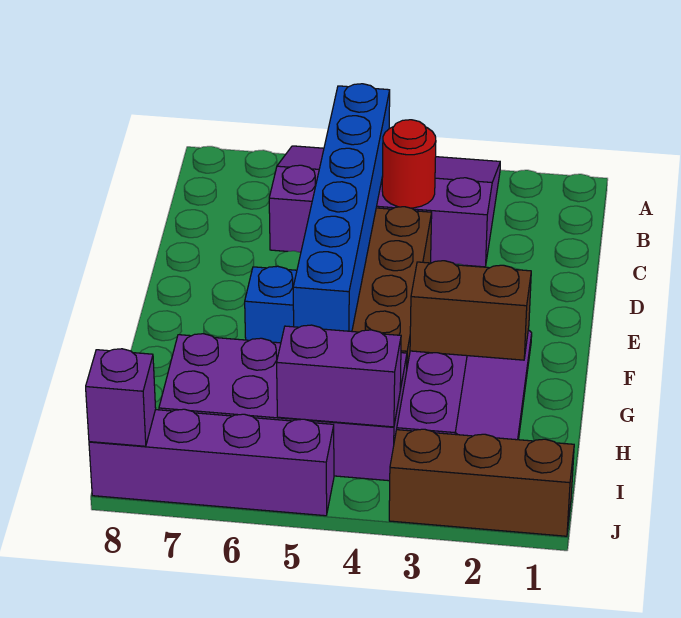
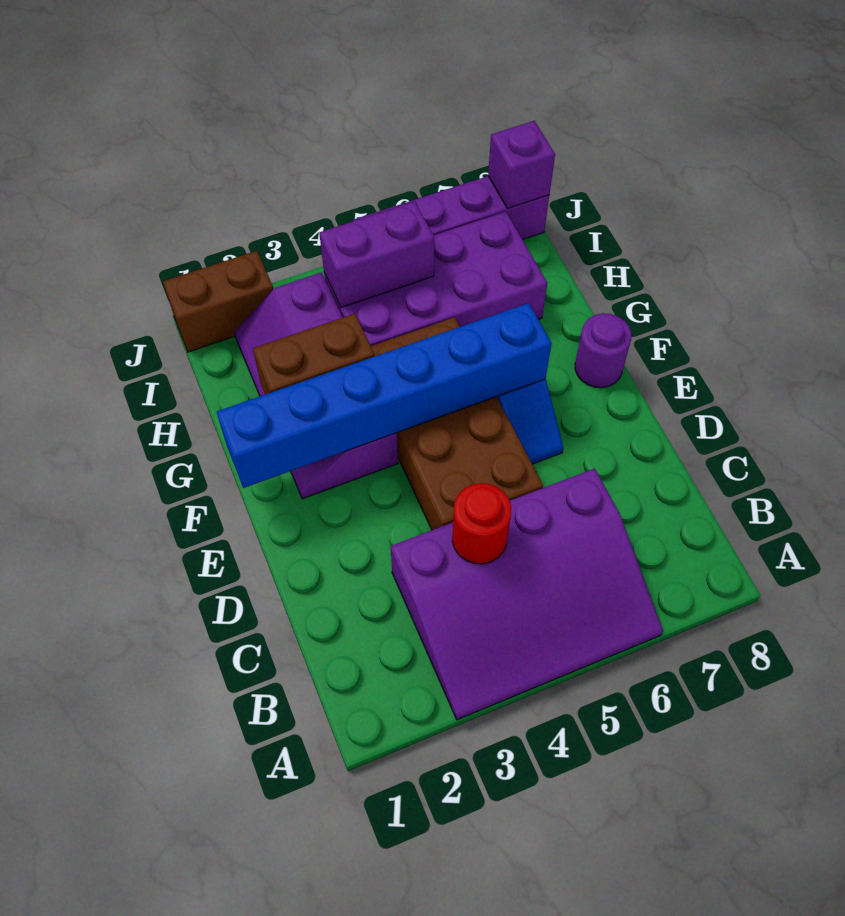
blue brick B5:G5 level 2 -> blue brick F1:F6 level 2
none -> purple round brick F8 level 1
brown brick J1:J3 level 1 -> brown brick J1:J2 level 1

